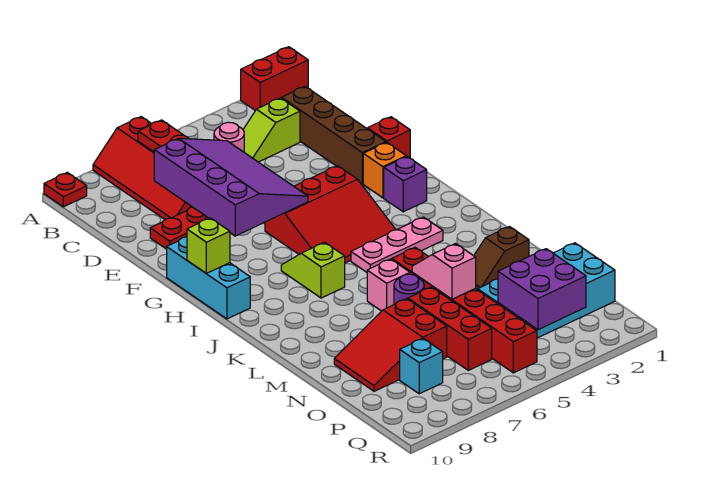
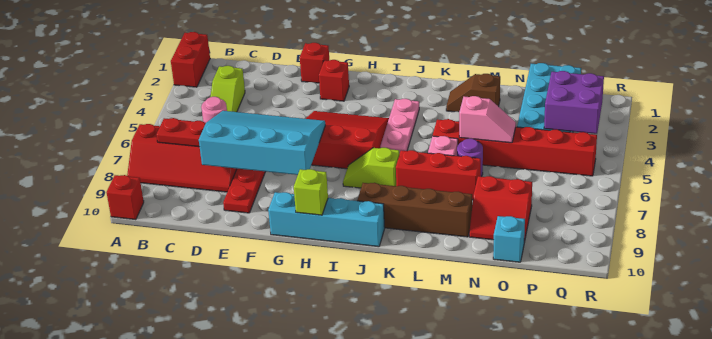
red plate A10 level 1 -> red brick A10 level 1
brown brick C2:F2 level 1 -> brown brick J9:M9 level 1
purple slope D6:G8 level 2 top 8 -> cyan slope D6:G8 level 2 top 8
orange brick G2 level 1 -> red brick G2 level 1
red slope G4:I6 level 1 top G -> red slope G4:I6 level 1 top 6
cyan brick G10:I10 level 1 -> cyan brick G10:J10 level 1
purple brick H2 level 1 -> none
brown slope M2:M3 level 1 top 2 -> brown slope L2:M2 level 1 top M
pink slope M5:N5 level 2 top N -> pink slope M5:N5 level 2 top M
red brick N6:P6 level 1 -> red brick K7:M7 level 1
red slope N7:O9 level 1 top 7 -> red slope N8:O9 level 1 top 8
cyan brick P8 level 1 -> cyan brick O10 level 1

